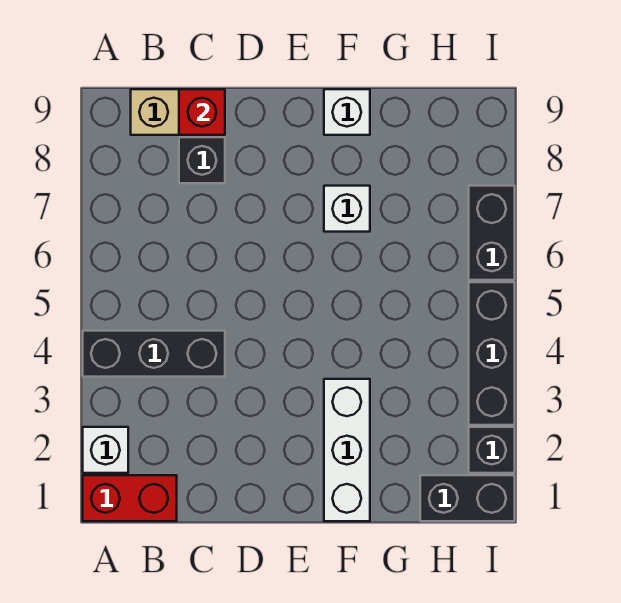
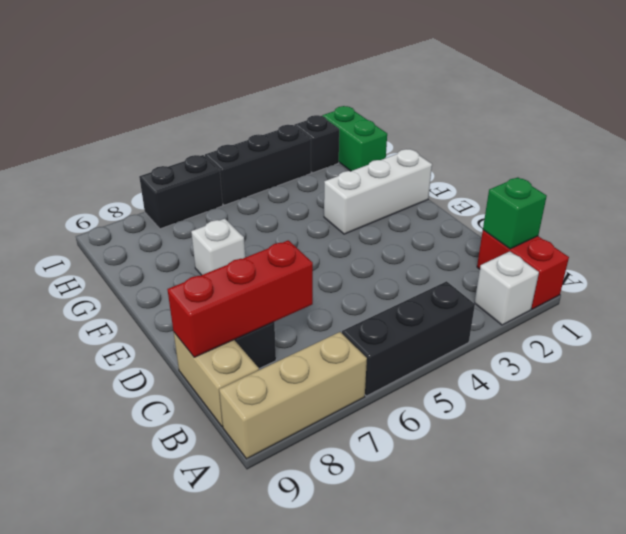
black brick A4:C4 level 1 -> black brick A4:A6 level 1
none -> tan brick A7:A9 level 1
none -> green brick B1 level 2
red brick C9 level 2 -> red brick C7:C9 level 2
white brick F9 level 1 -> none
black brick H1:I1 level 1 -> green brick H1:I1 level 1

